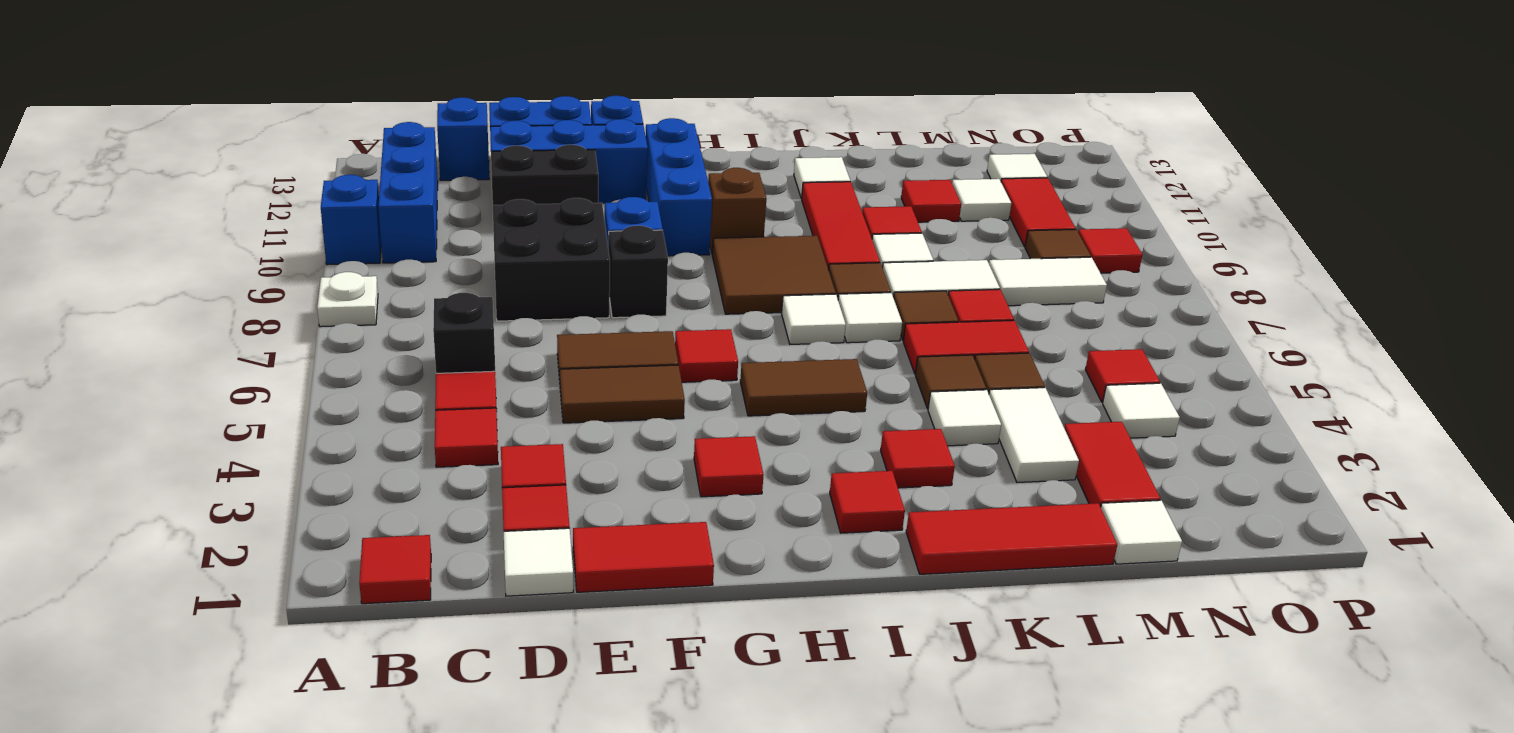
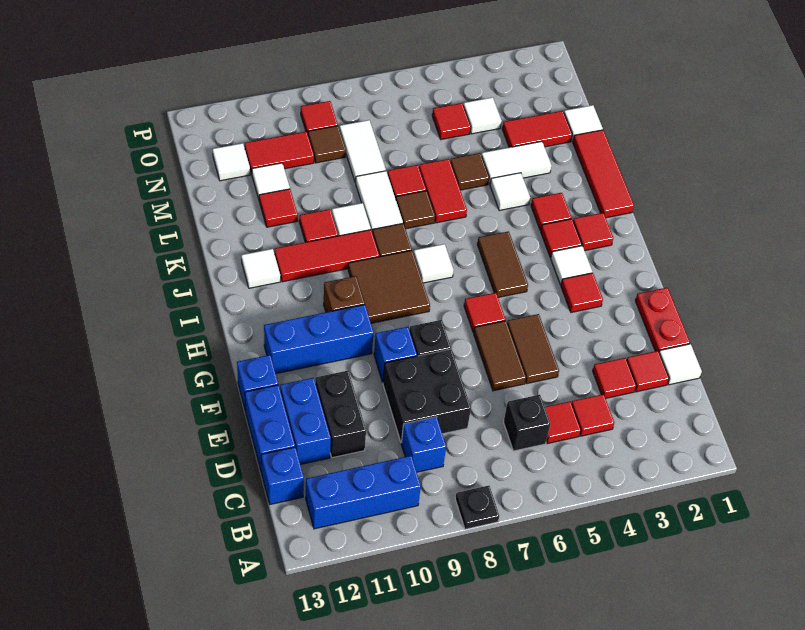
white plate A8 level 1 -> black plate A8 level 1
blue brick A10 level 1 -> blue brick C9 level 1
red tile B1 level 1 -> red tile I3 level 1
blue brick D12:F12 level 1 -> blue brick D12:E12 level 1
red tile E1:F1 level 1 -> red plate E1:F1 level 1
white tile J7 level 1 -> white tile H3 level 1
brown tile K5 level 1 -> none

